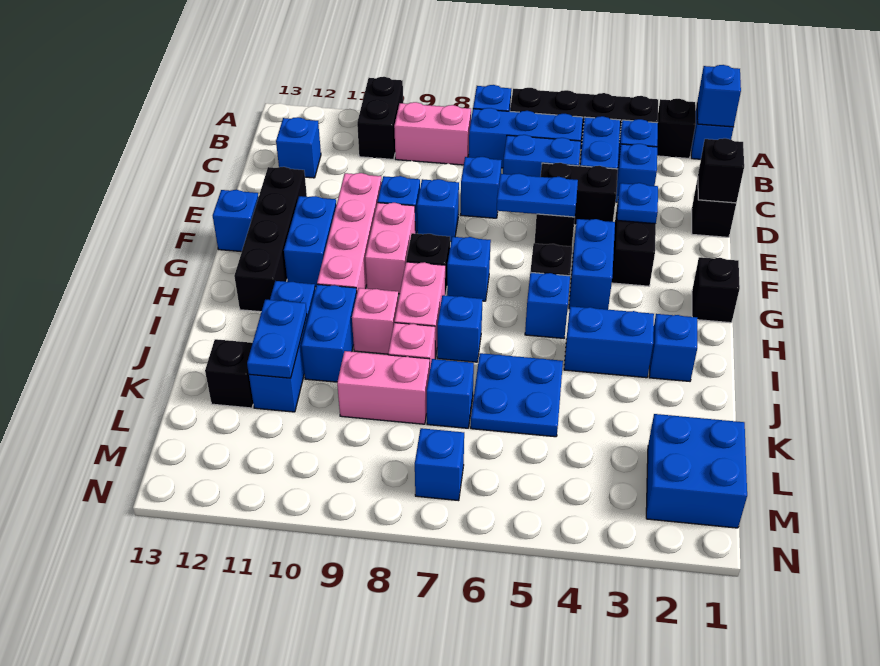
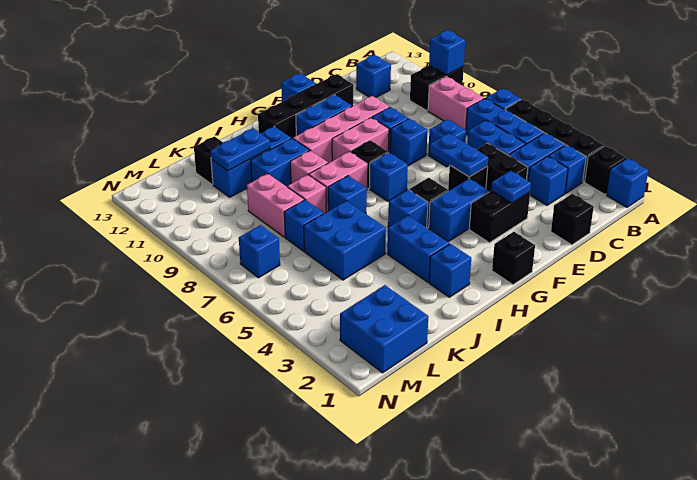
blue brick A1 level 2 -> blue brick A10 level 2
black brick D1 level 2 -> none
blue plate J5:K6 level 1 -> blue brick J5:K6 level 1

